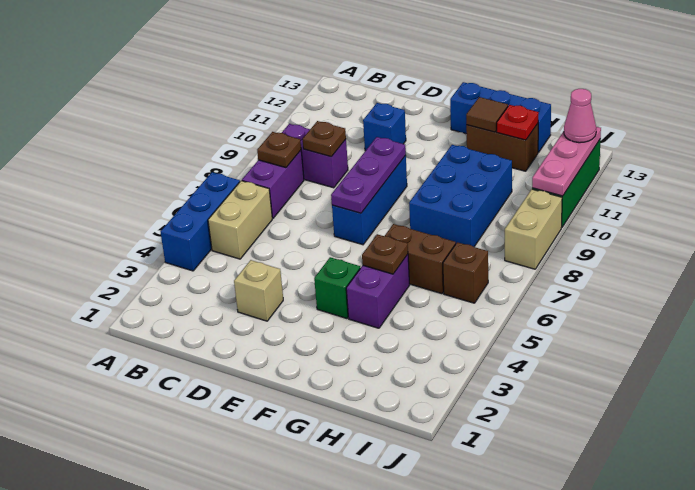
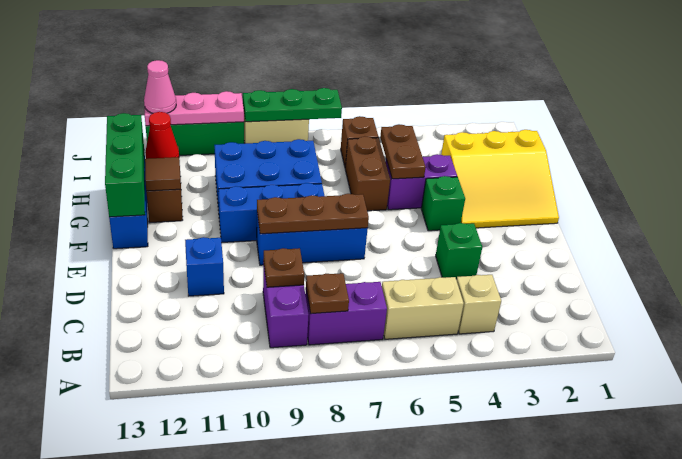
blue brick A4:A6 level 1 -> blue brick F8:F10 level 1
tan brick D3 level 1 -> tan brick B4 level 1
none -> green brick D4 level 1
purple plate E7:E9 level 2 -> brown plate E7:E9 level 2
none -> yellow slope F1:H3 level 1 top H
none -> green brick F13:H13 level 2
brown plate G5 level 2 -> brown plate G5:H5 level 2
red plate H12 level 2 -> red cone H12 level 2
none -> green plate J7:J9 level 2

